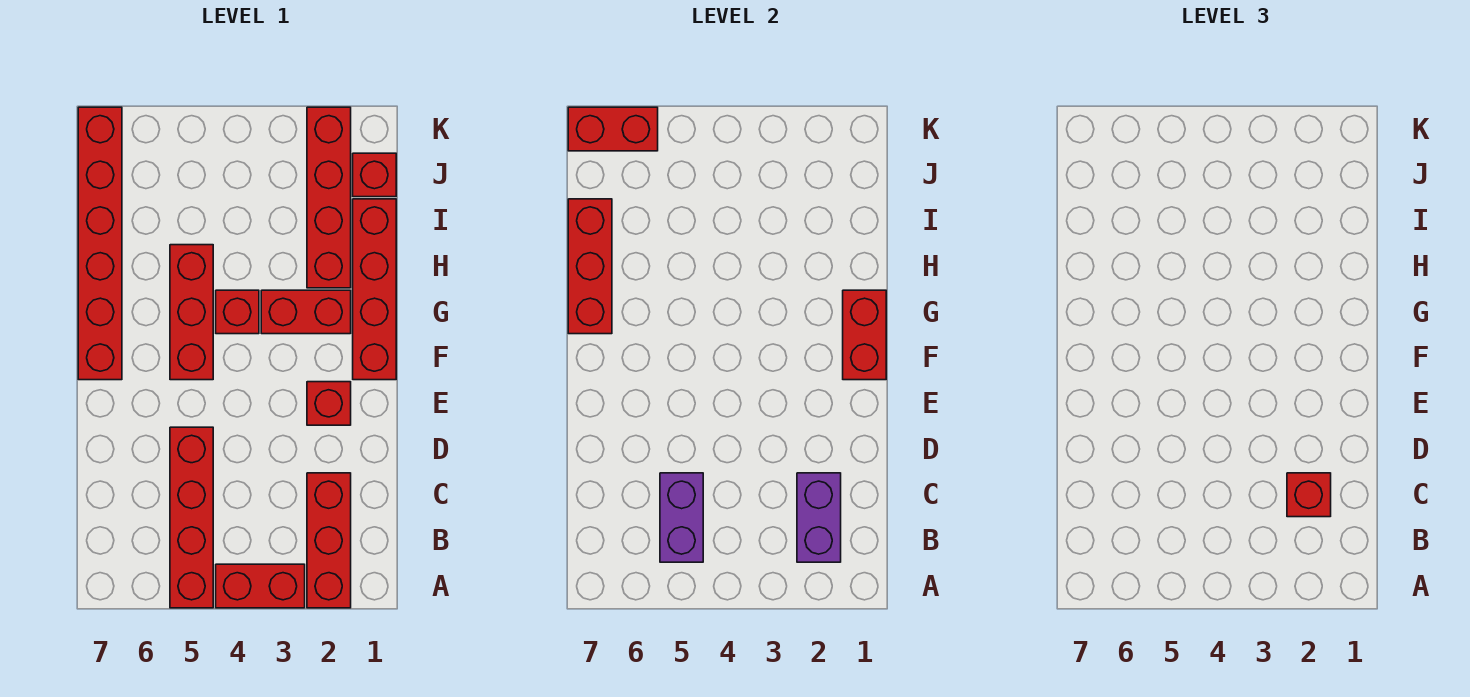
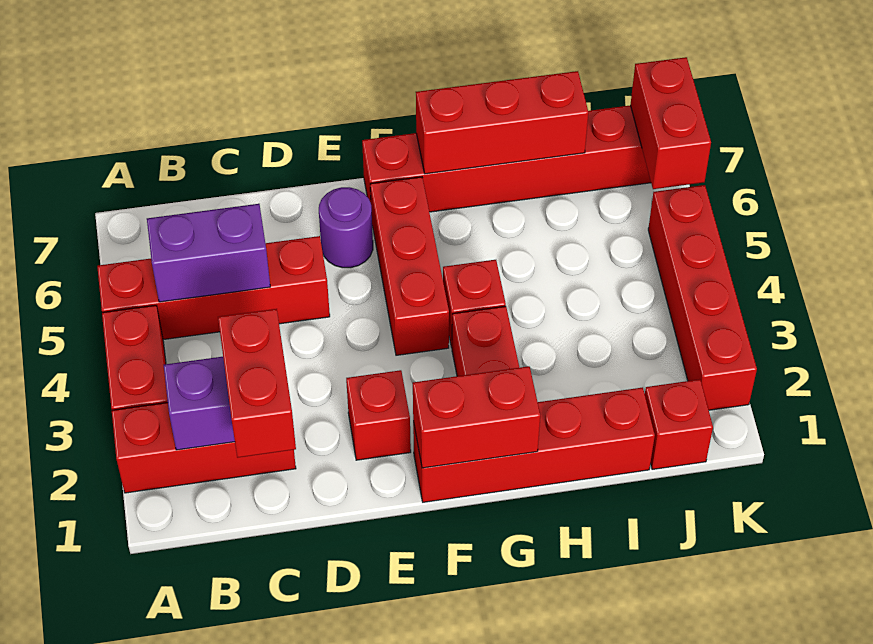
red brick C2 level 3 -> red brick C1:C2 level 3
none -> purple round brick E6 level 1
red brick F5:H5 level 1 -> red brick F4:F6 level 1
red brick H2:K2 level 1 -> red brick K2:K5 level 1

